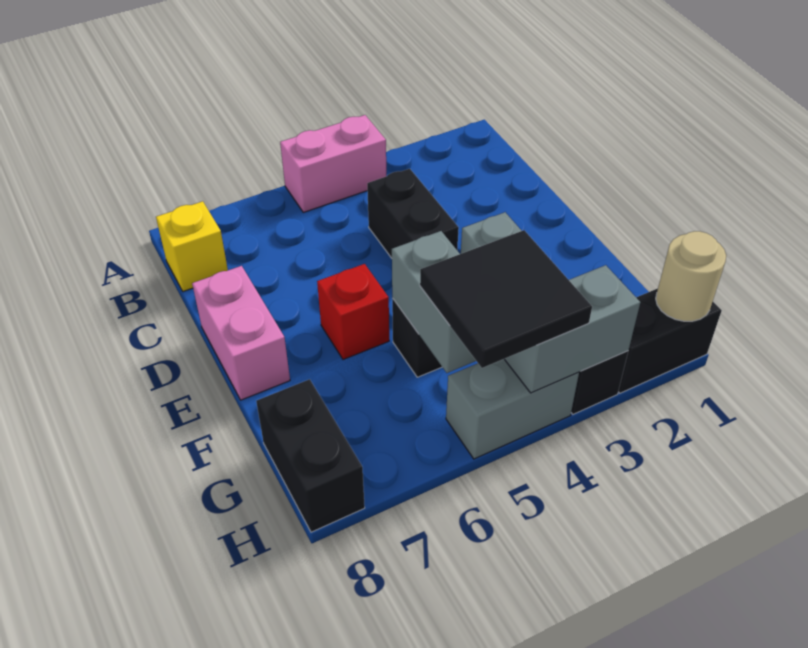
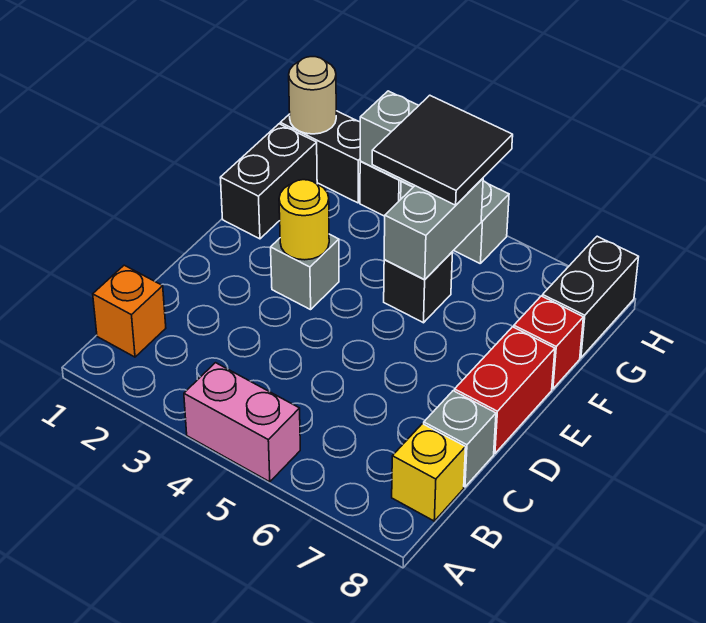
none -> orange brick B1 level 1
black brick C4:D4 level 1 -> black brick F1:G1 level 1
none -> grey brick C8 level 1
pink brick D8:E8 level 1 -> red brick D8:E8 level 1
none -> yellow round brick E3 level 2
red brick E6 level 1 -> red brick F8 level 1

